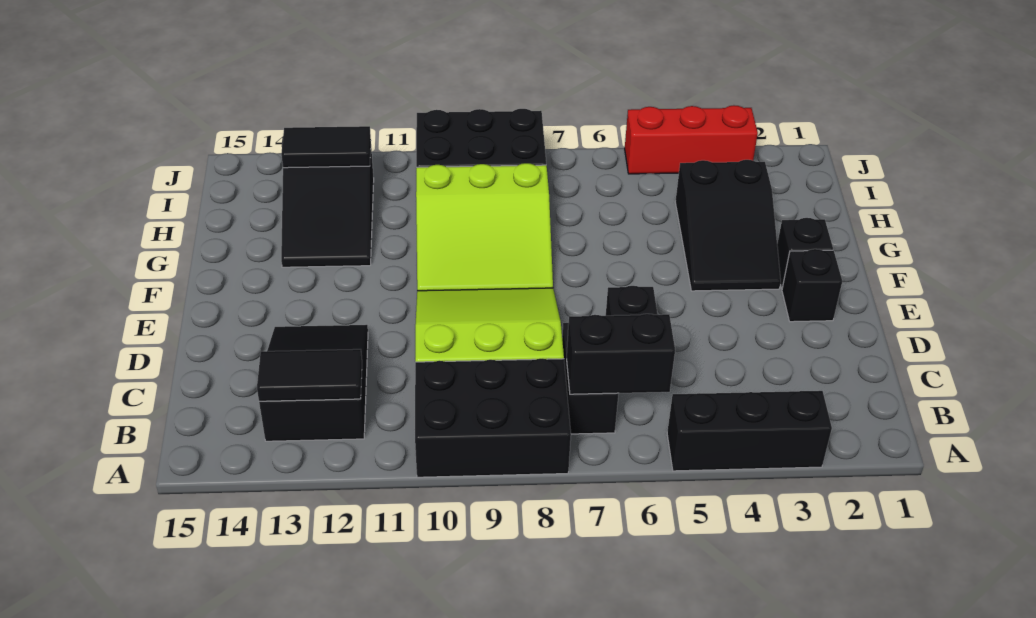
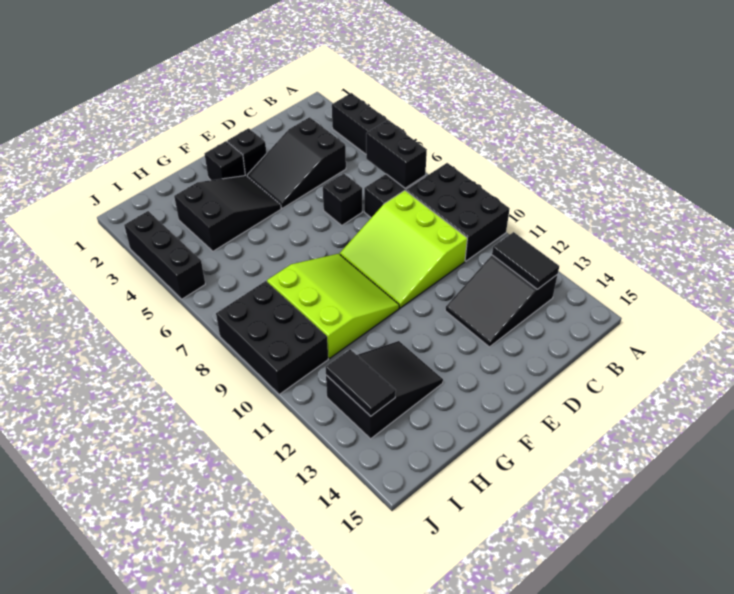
none -> black slope C3:E4 level 1 top C
red brick J3:J5 level 1 -> black brick J3:J5 level 1

